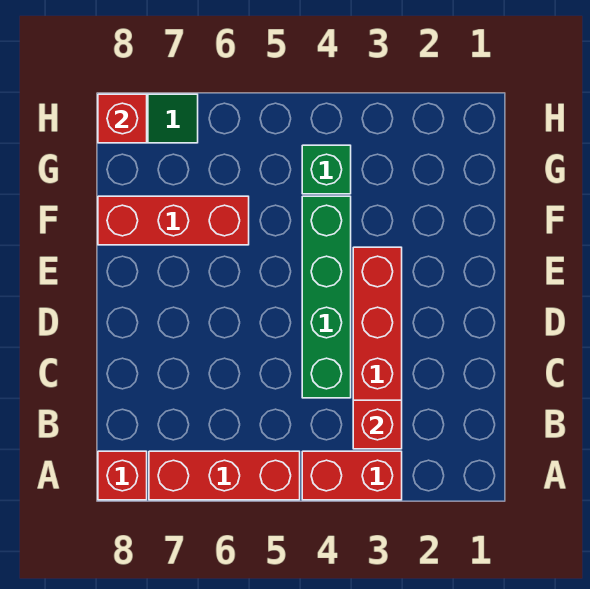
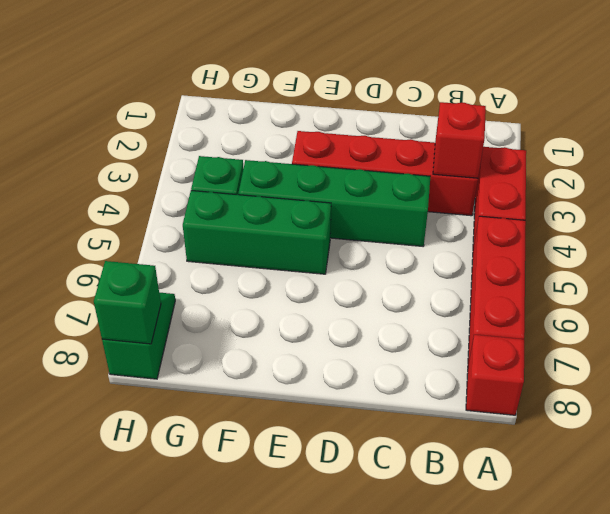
none -> green brick E5:G5 level 1
red brick F6:F8 level 1 -> none
red brick H8 level 2 -> green brick H8 level 2

